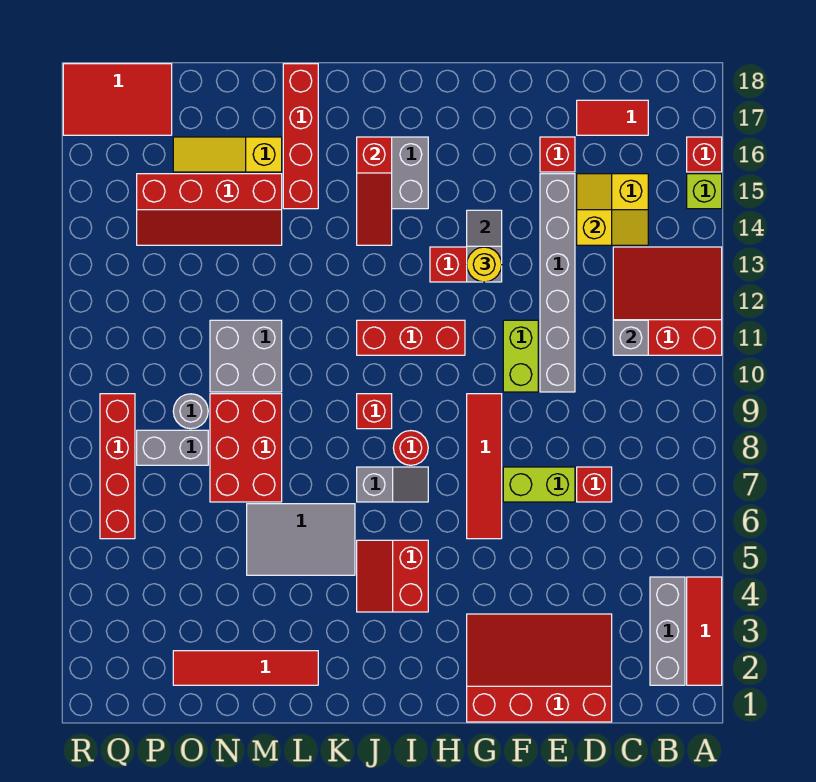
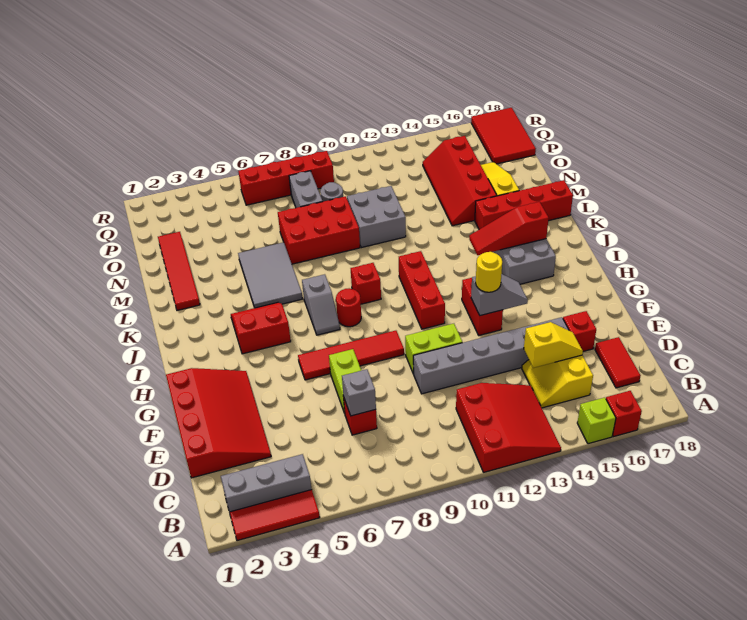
grey brick C11 level 2 -> grey brick D7 level 2

